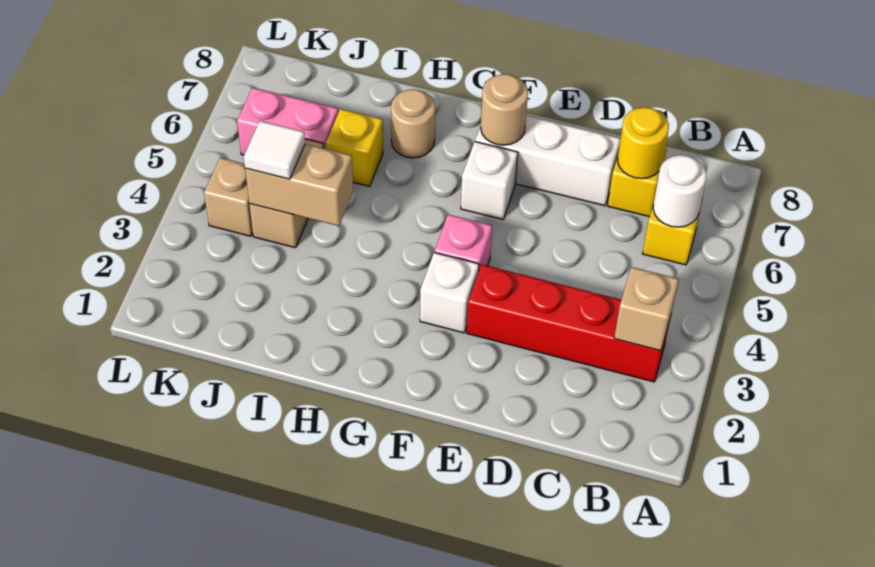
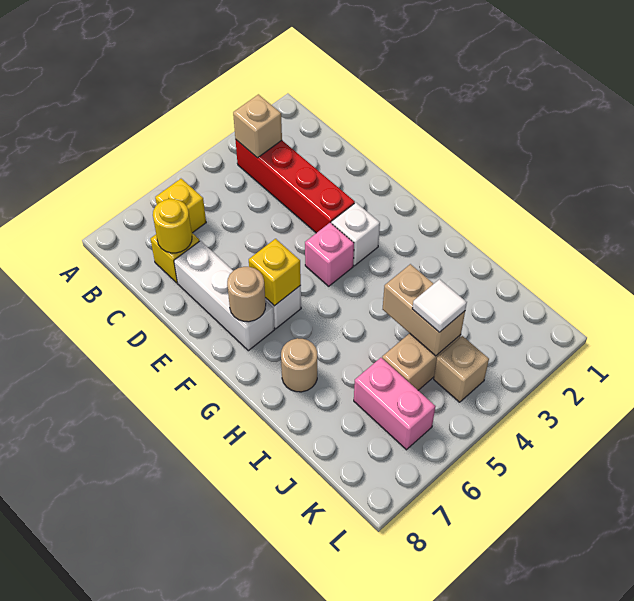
white round brick B6 level 2 -> none
yellow brick I6 level 1 -> yellow brick F6 level 2

